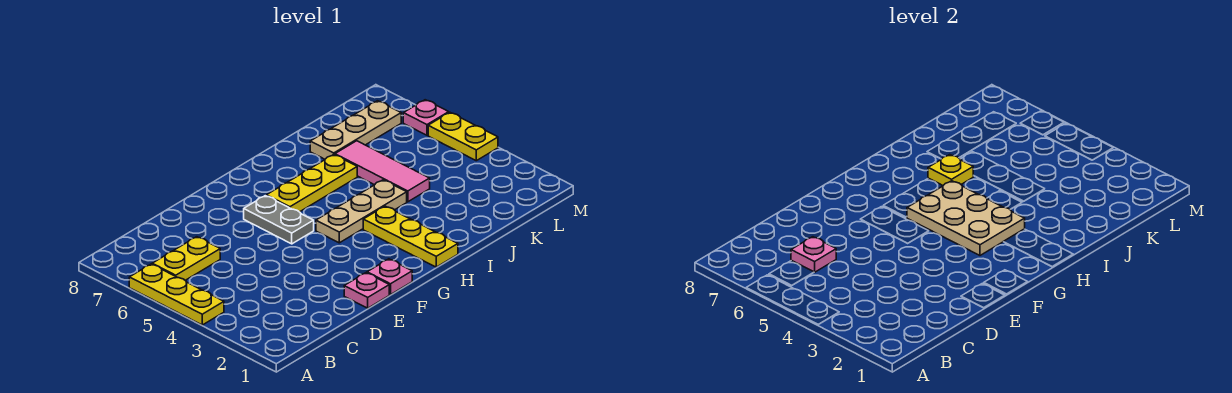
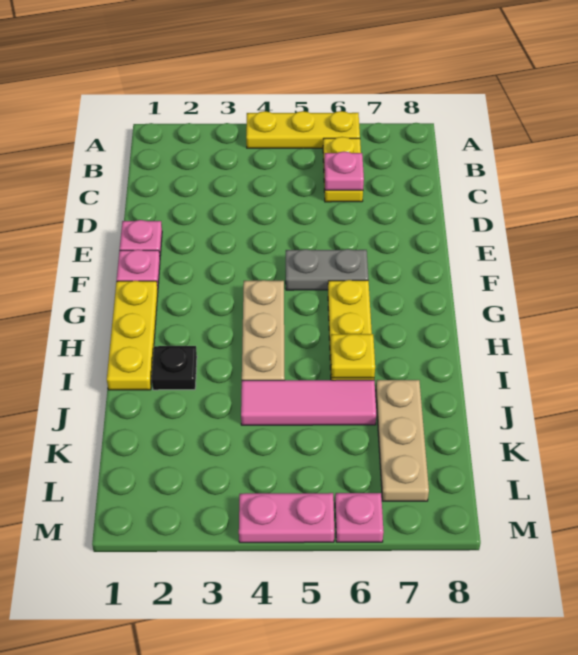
tan plate G3:H5 level 2 -> none
yellow plate H1:H3 level 1 -> yellow plate G1:I1 level 1
none -> black plate I2 level 1
yellow plate M4:M5 level 1 -> pink plate M4:M5 level 1

